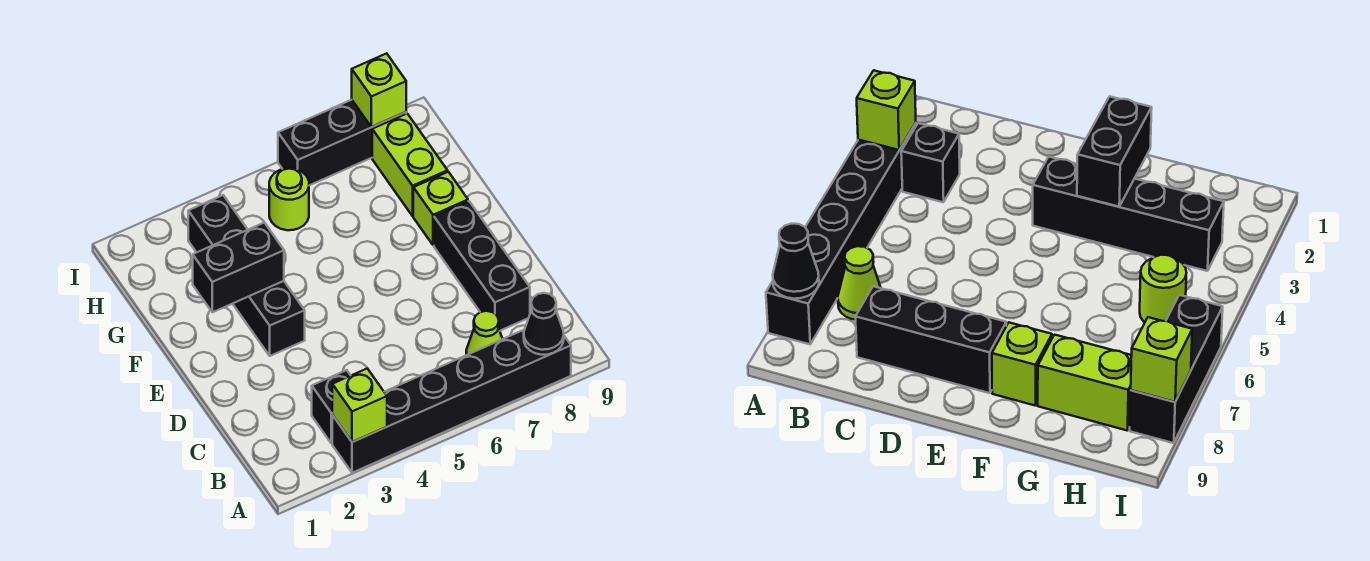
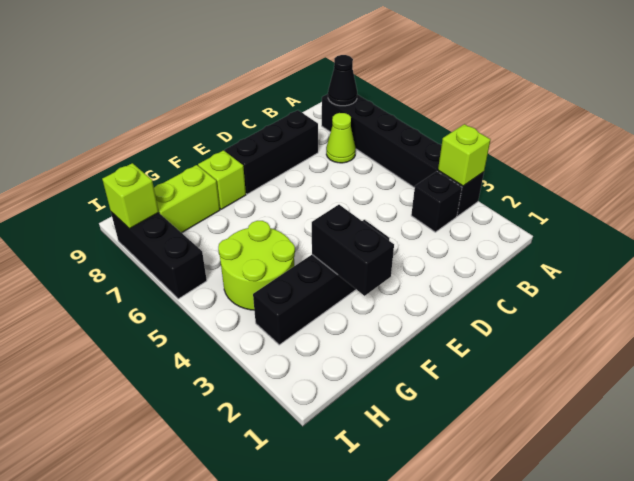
lime round brick H5 level 1 -> lime round brick G4:H5 level 1

